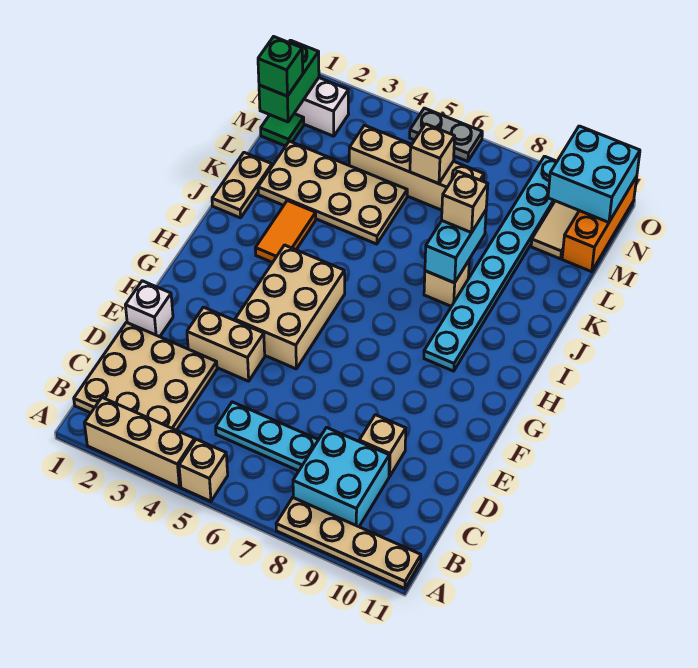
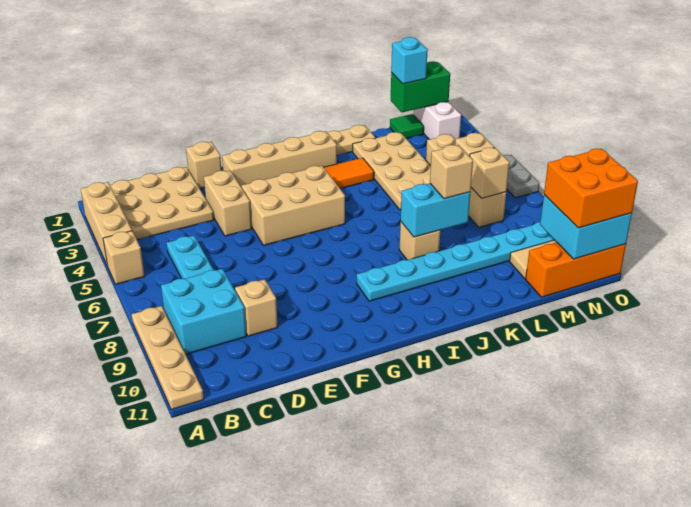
white brick E1 level 1 -> tan brick E1 level 1
none -> tan brick F2:I2 level 1
green brick M1 level 3 -> cyan brick M1 level 3
none -> tan brick M7 level 2
none -> orange brick N10:O11 level 3

